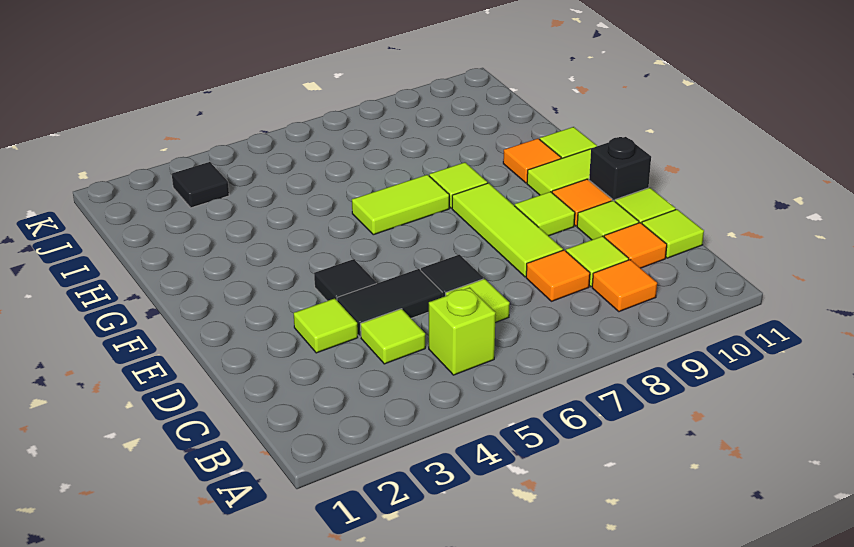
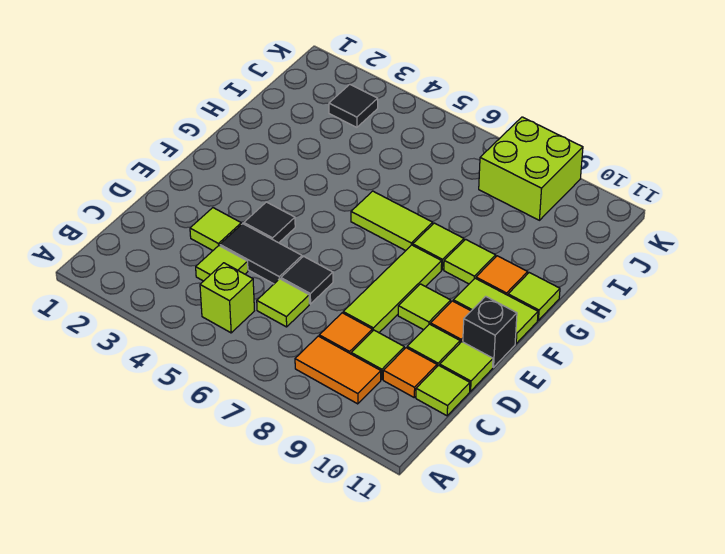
orange tile B9 level 1 -> orange tile B8:B9 level 1
none -> lime tile G9 level 1
none -> lime brick J8:K9 level 1

